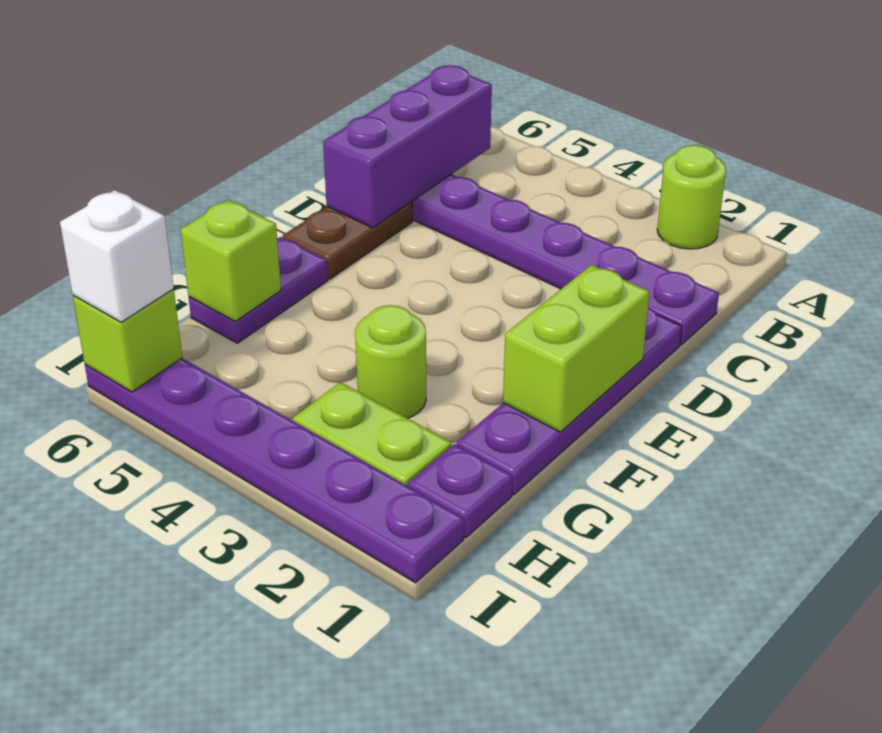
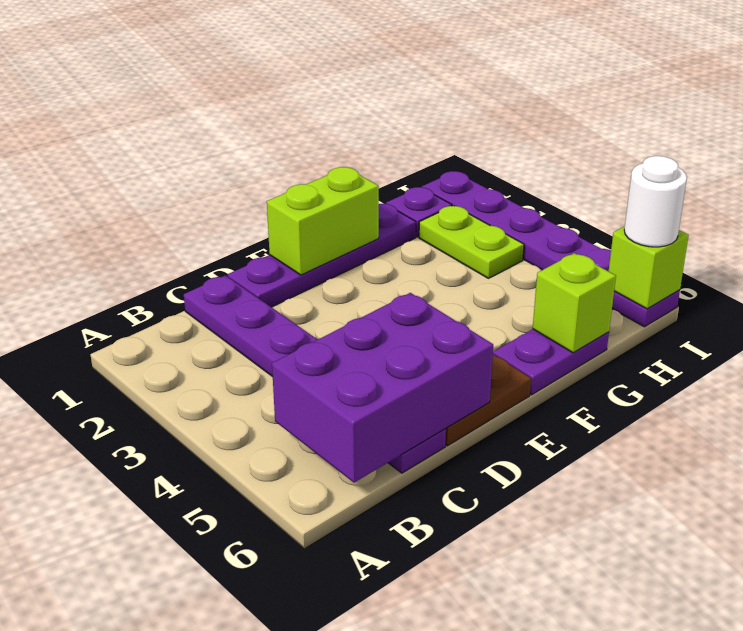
lime round brick A2 level 1 -> none
purple brick B6:D6 level 2 -> purple brick B5:D6 level 2
lime round brick G3 level 1 -> none
white brick I6 level 3 -> white round brick I6 level 3

